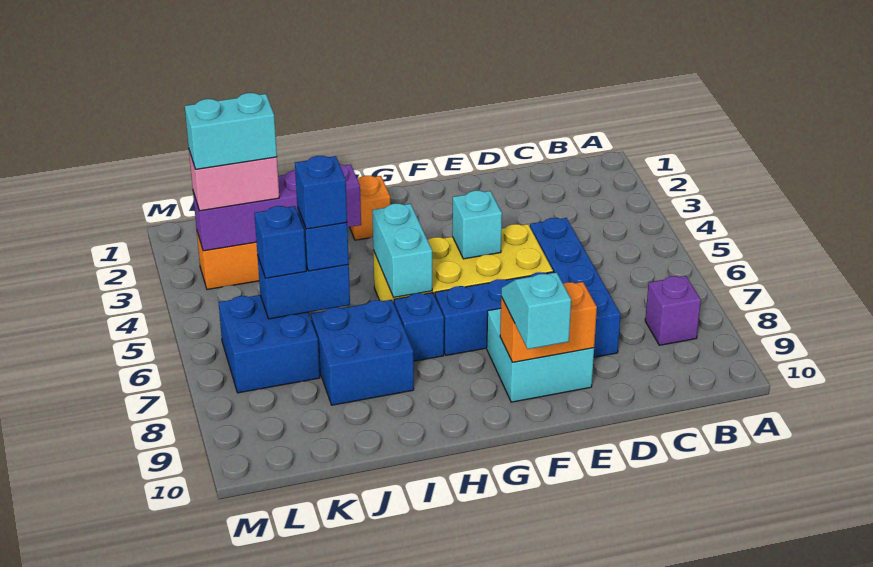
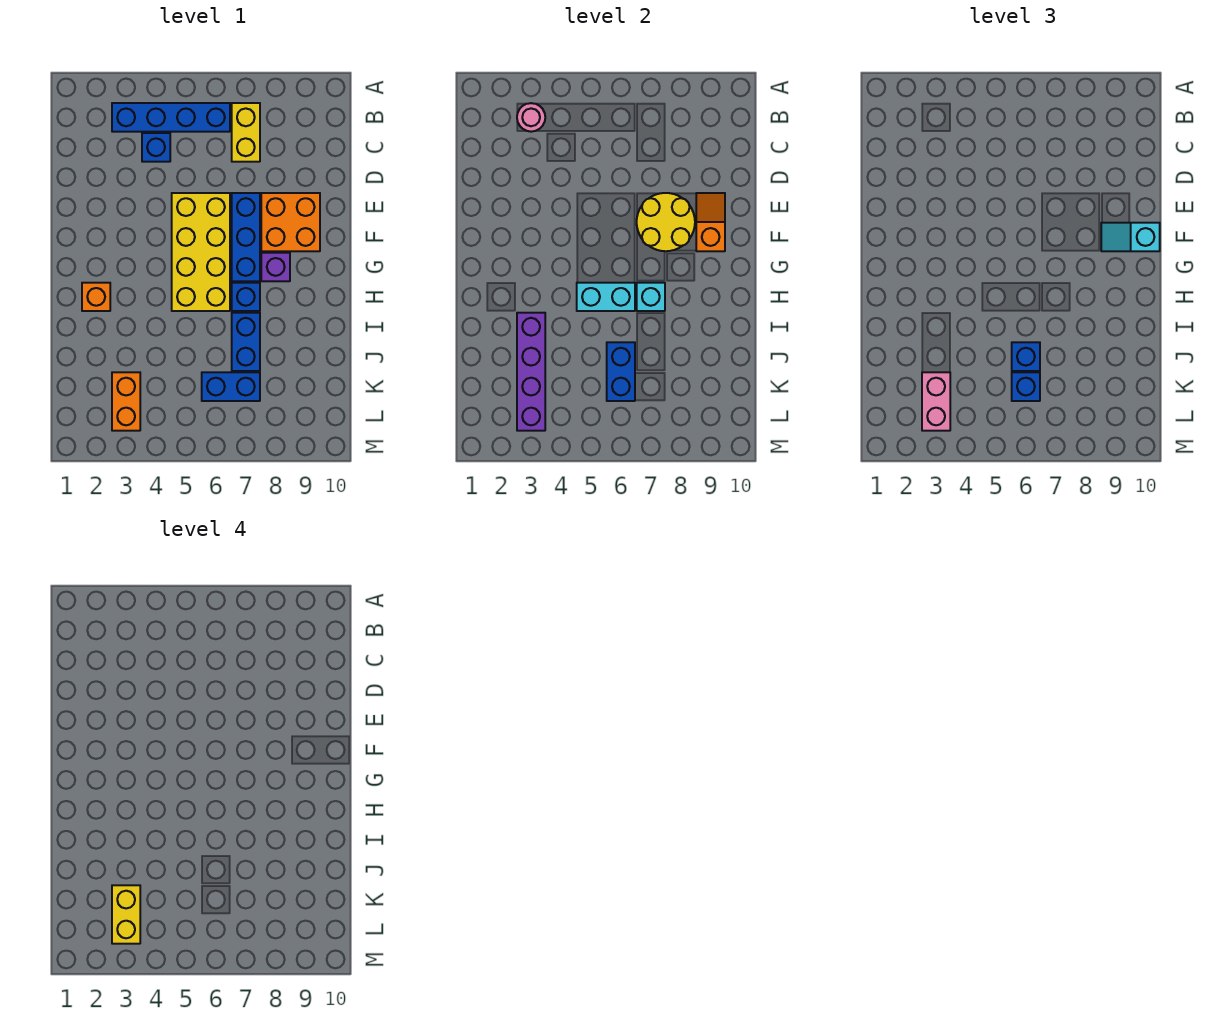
none -> pink round brick B3 level 2
none -> yellow brick B7:C7 level 1
purple brick B8 level 1 -> purple brick G8 level 1
blue brick D5:D8 level 1 -> blue brick B3:B6 level 1
none -> yellow round brick E7:F8 level 2
cyan brick E8:F9 level 1 -> orange brick E8:F9 level 1
orange brick E9:F9 level 2 -> orange slope E9:F9 level 2 top F
cyan brick F5 level 2 -> cyan brick H7 level 2
blue brick I7:J8 level 1 -> blue brick I7:J7 level 1
blue brick J6 level 4 -> blue brick C4 level 1
cyan brick K3:L3 level 4 -> yellow brick K3:L3 level 4
blue brick K6:L7 level 1 -> blue brick K6:K7 level 1

